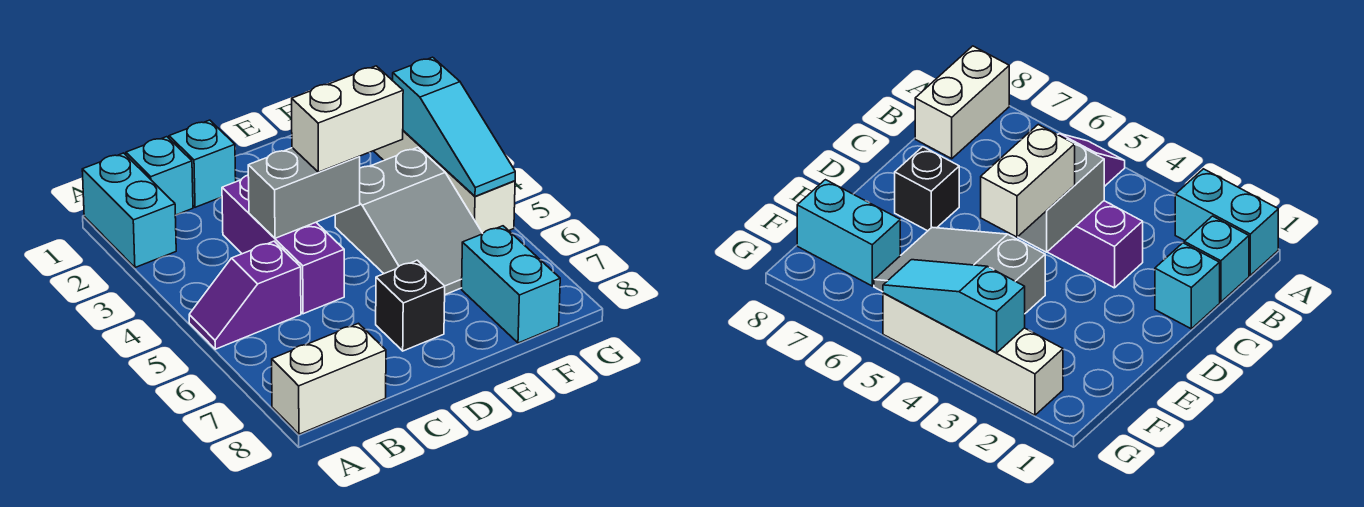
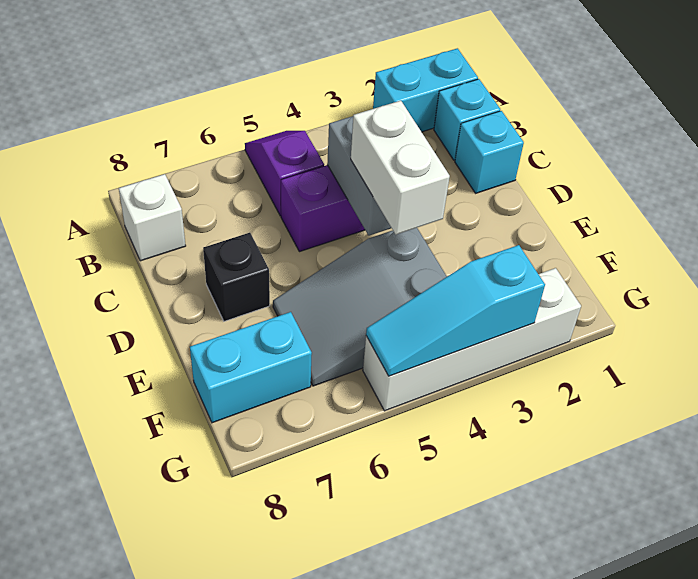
white brick A8:B8 level 1 -> white brick B8 level 1

